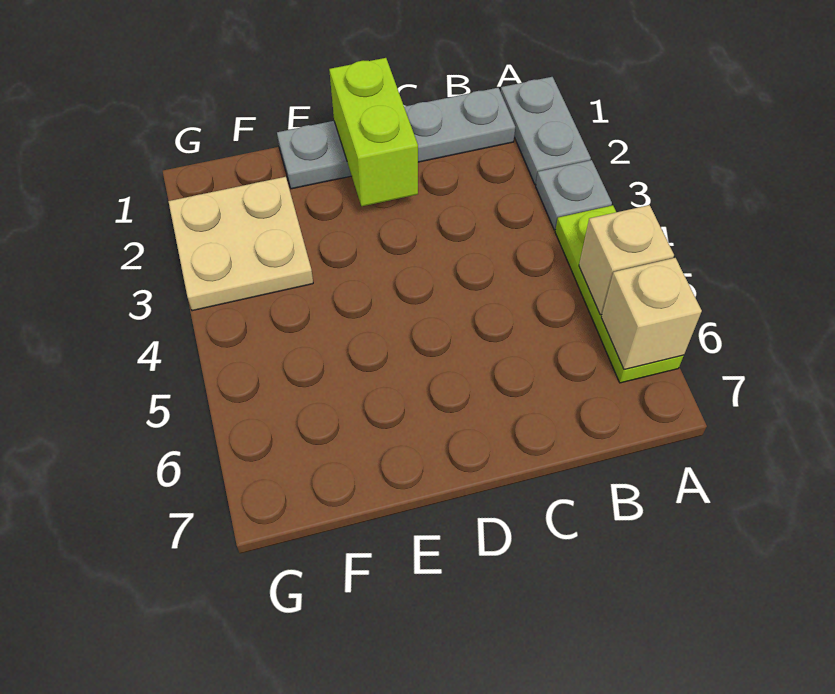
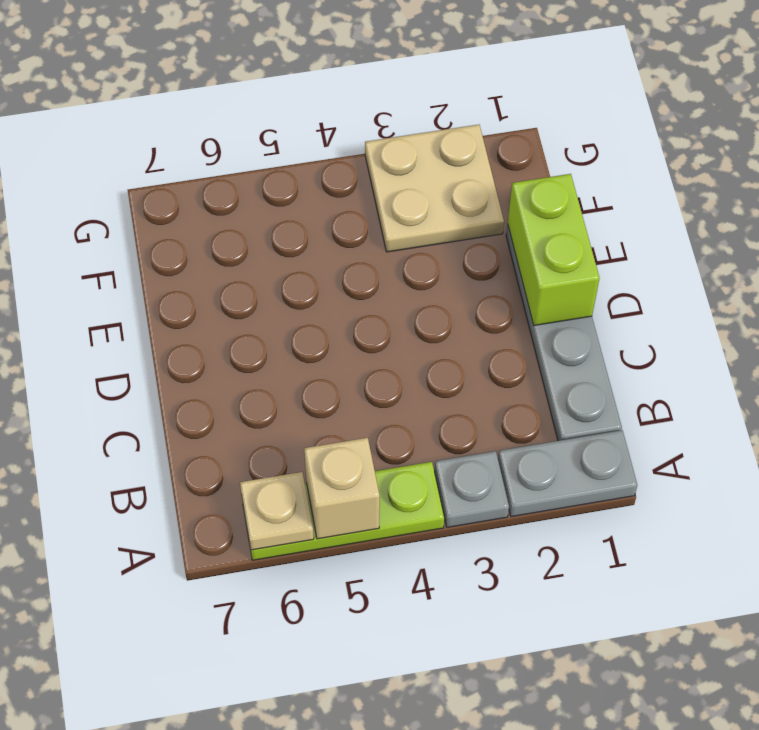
tan brick A6 level 2 -> tan plate A6 level 2
lime brick D1:D2 level 2 -> lime brick D1:E1 level 2

